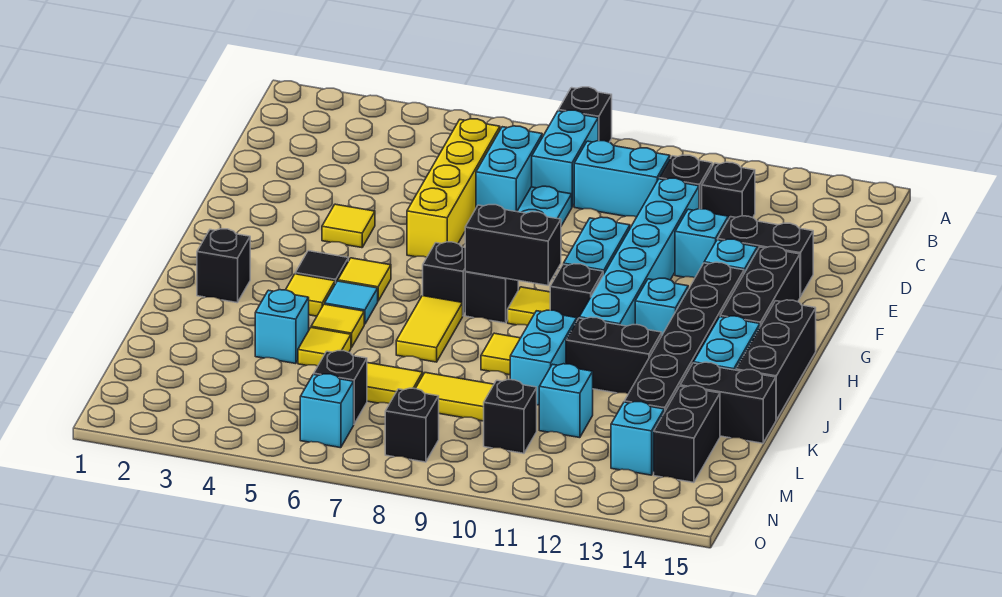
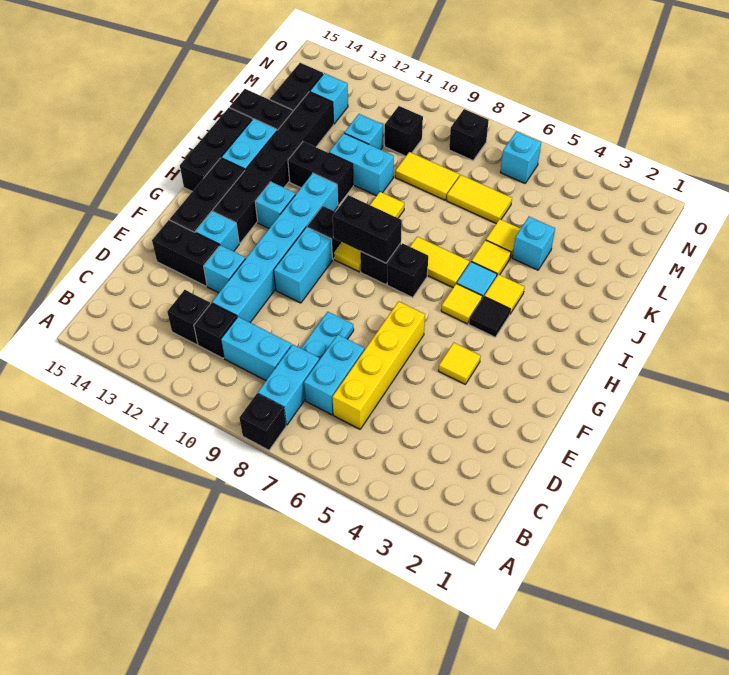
black brick I2 level 1 -> none
yellow tile I7:J7 level 1 -> yellow tile I6:I7 level 1
cyan brick J10:K10 level 1 -> cyan brick K10:K11 level 1
black brick M6 level 1 -> none

